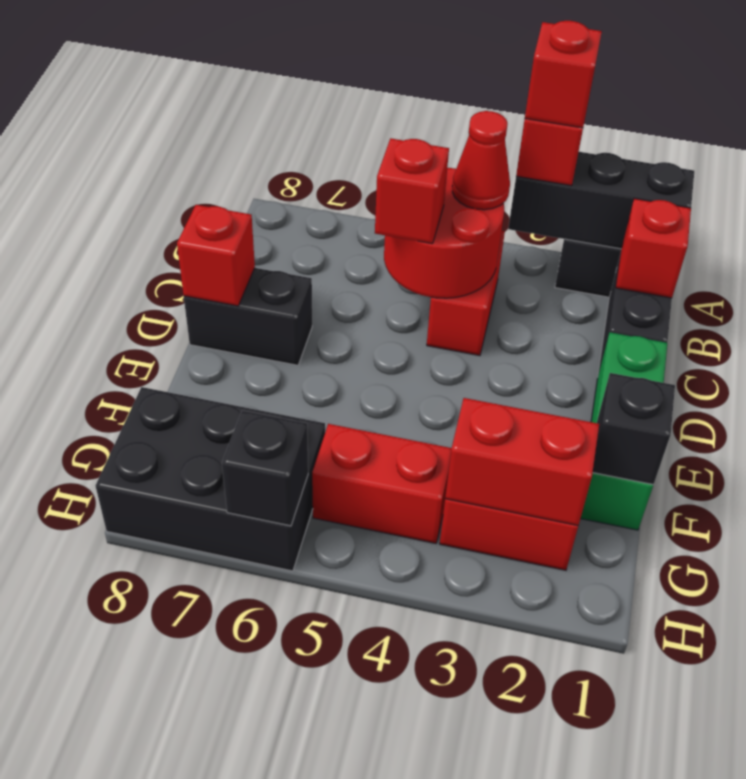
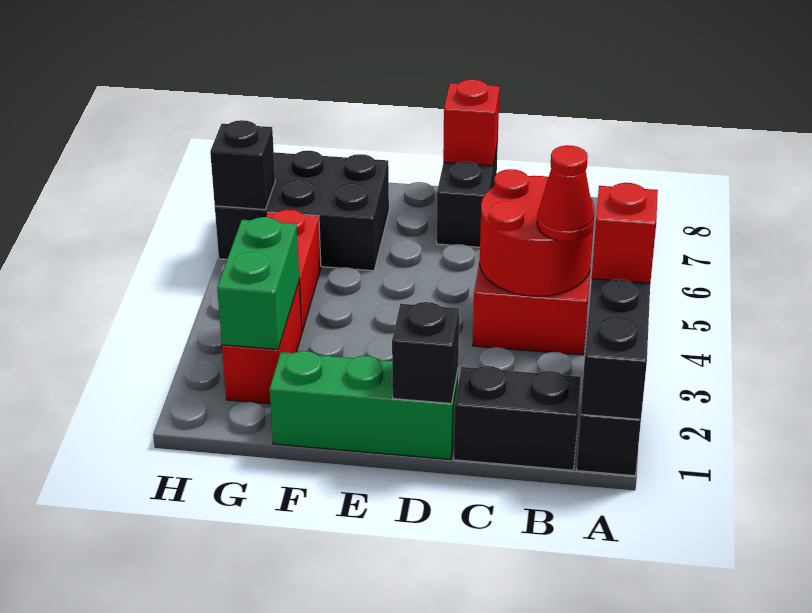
red brick A3 level 4 -> none
red brick B1 level 2 -> none
red brick C5 level 3 -> none
black brick F1 level 2 -> black brick D1 level 2
red brick G2:G3 level 2 -> green brick G2:G3 level 2
black brick G6:H8 level 1 -> black brick F6:H7 level 1

